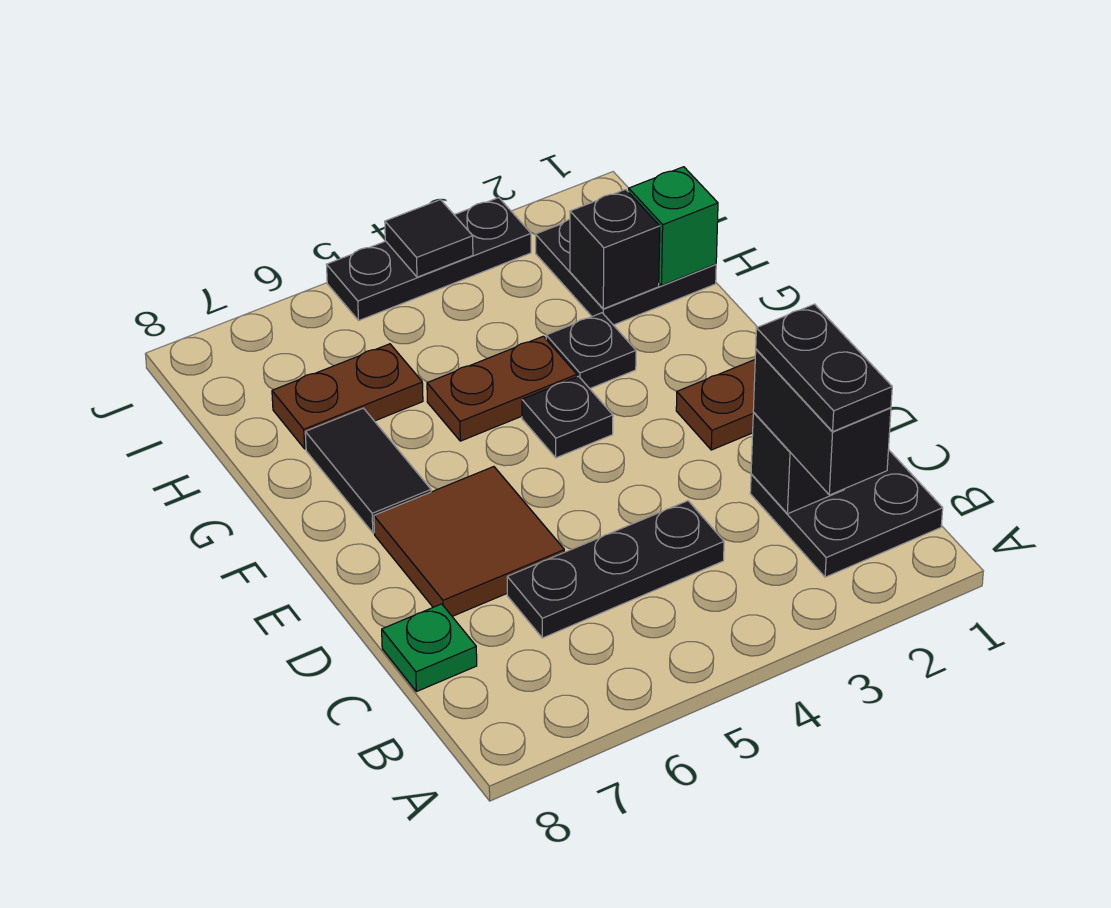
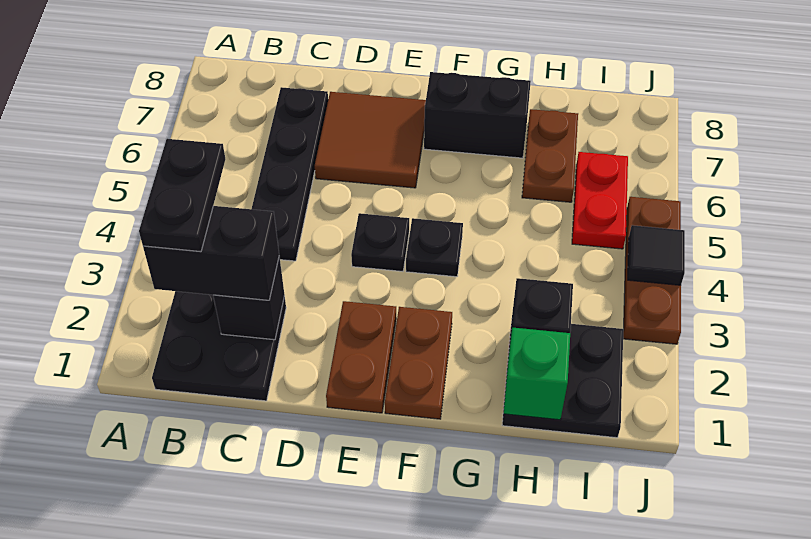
black plate B2:C2 level 4 -> black plate B2:B3 level 4
black plate C4:C6 level 1 -> black plate C4:C7 level 1
green plate C8 level 1 -> none
black tile F7:G7 level 1 -> black brick F7:G7 level 1
black plate G3 level 1 -> black plate E4 level 1
brown plate G4:G5 level 1 -> brown plate F1:F2 level 1
none -> red plate I5:I6 level 1
black plate J3:J5 level 1 -> brown plate J3:J5 level 1

